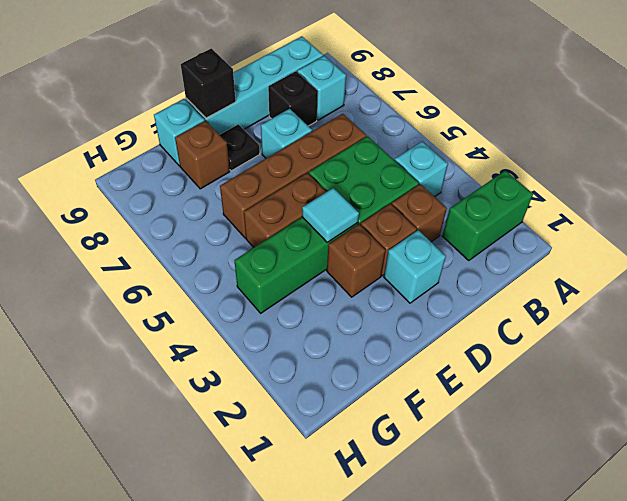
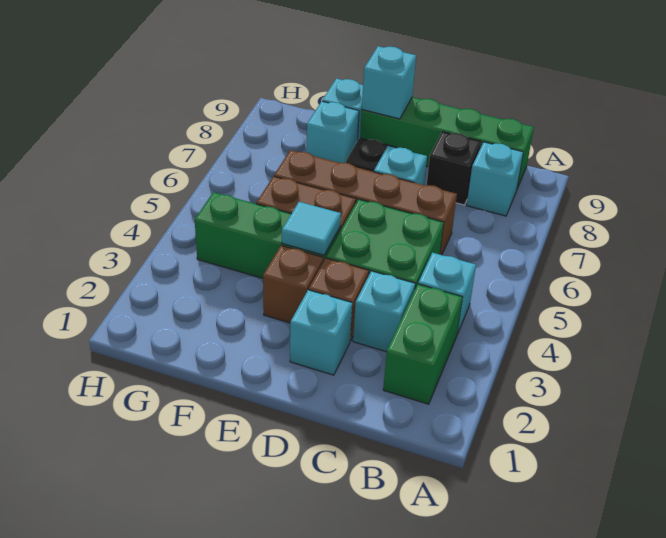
green brick A2:B2 level 1 -> green brick B2:B3 level 1
cyan brick B9:E9 level 1 -> green brick B9:E9 level 1
brown brick C3 level 1 -> cyan brick C3 level 1
black brick E9 level 2 -> cyan brick E9 level 2
brown brick F8 level 1 -> cyan brick F8 level 1

